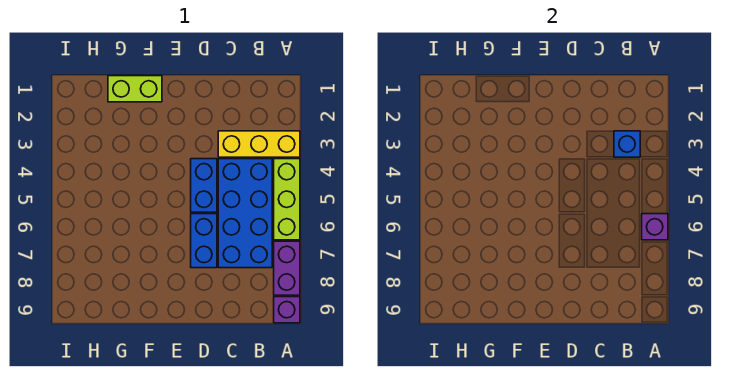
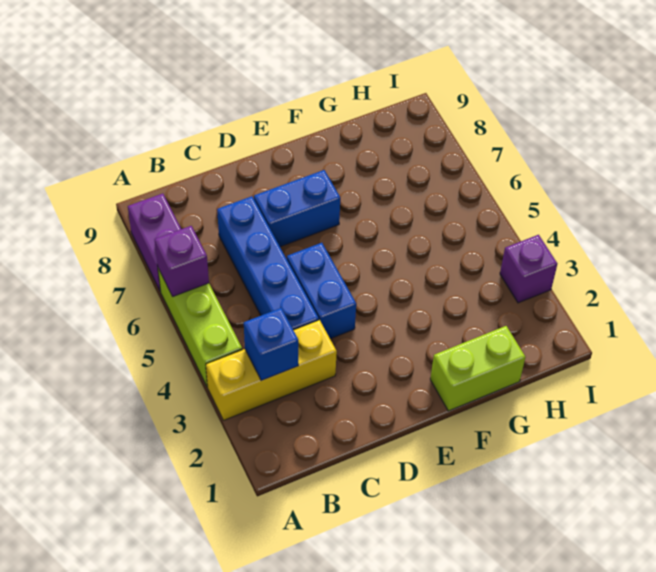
purple brick A9 level 1 -> purple brick I3 level 1
blue brick B4:C7 level 1 -> blue brick C4:C7 level 1
blue brick D6:D7 level 1 -> blue brick D7:E7 level 1

